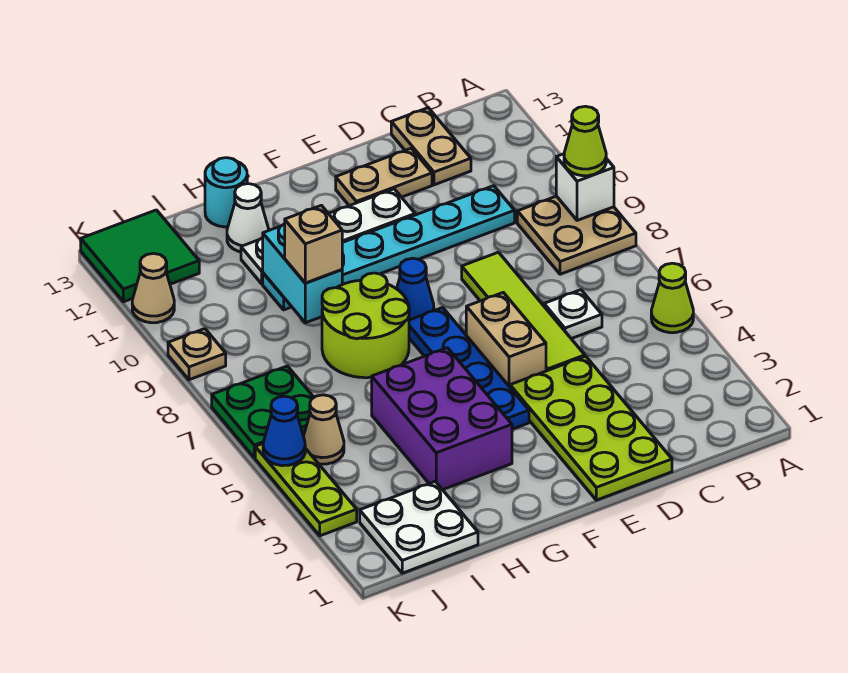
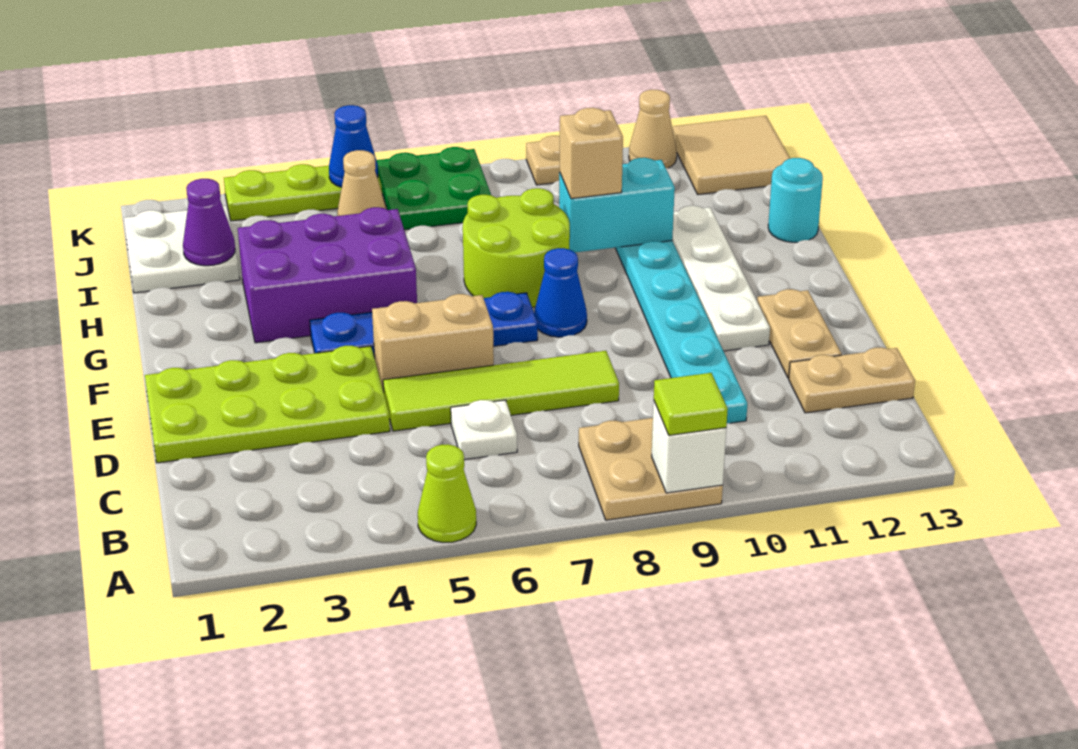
lime cone A9 level 3 -> lime tile A9 level 3
white cone H12 level 1 -> none
none -> purple cone I2 level 2
green tile J12:K13 level 1 -> tan tile J12:K13 level 1

